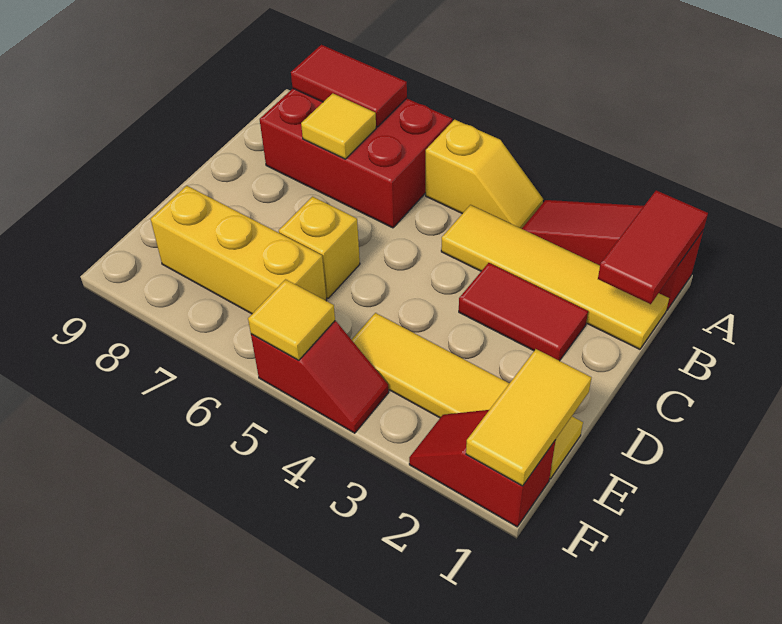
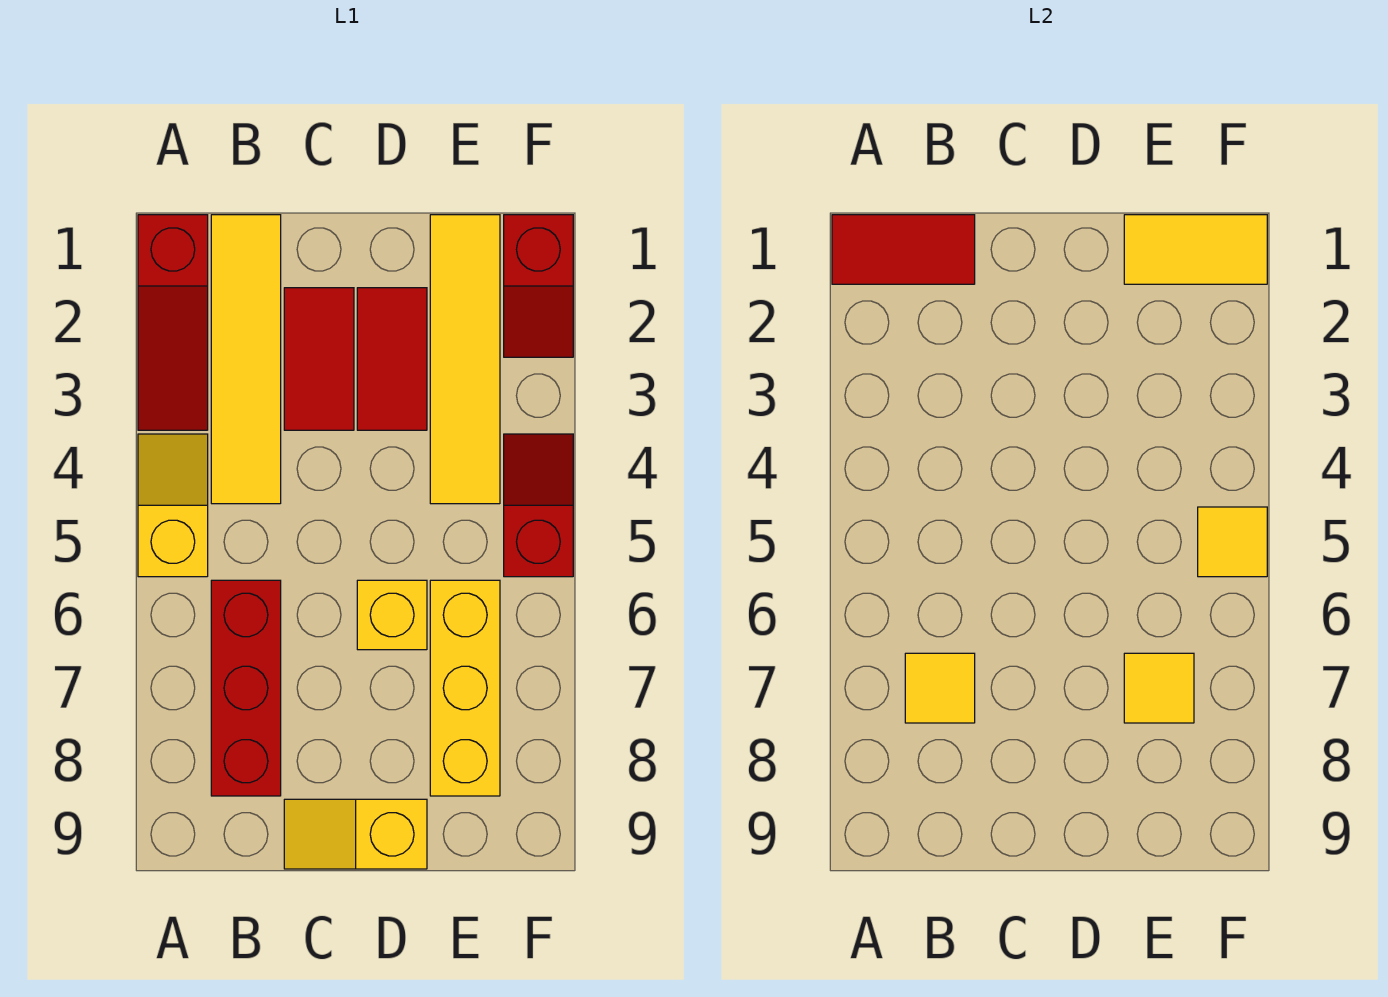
red brick A6:B8 level 1 -> red brick B6:B8 level 1
red tile A7:A8 level 2 -> red tile D2:D3 level 1
none -> yellow slope C9:D9 level 1 top D
none -> yellow tile E7 level 2

